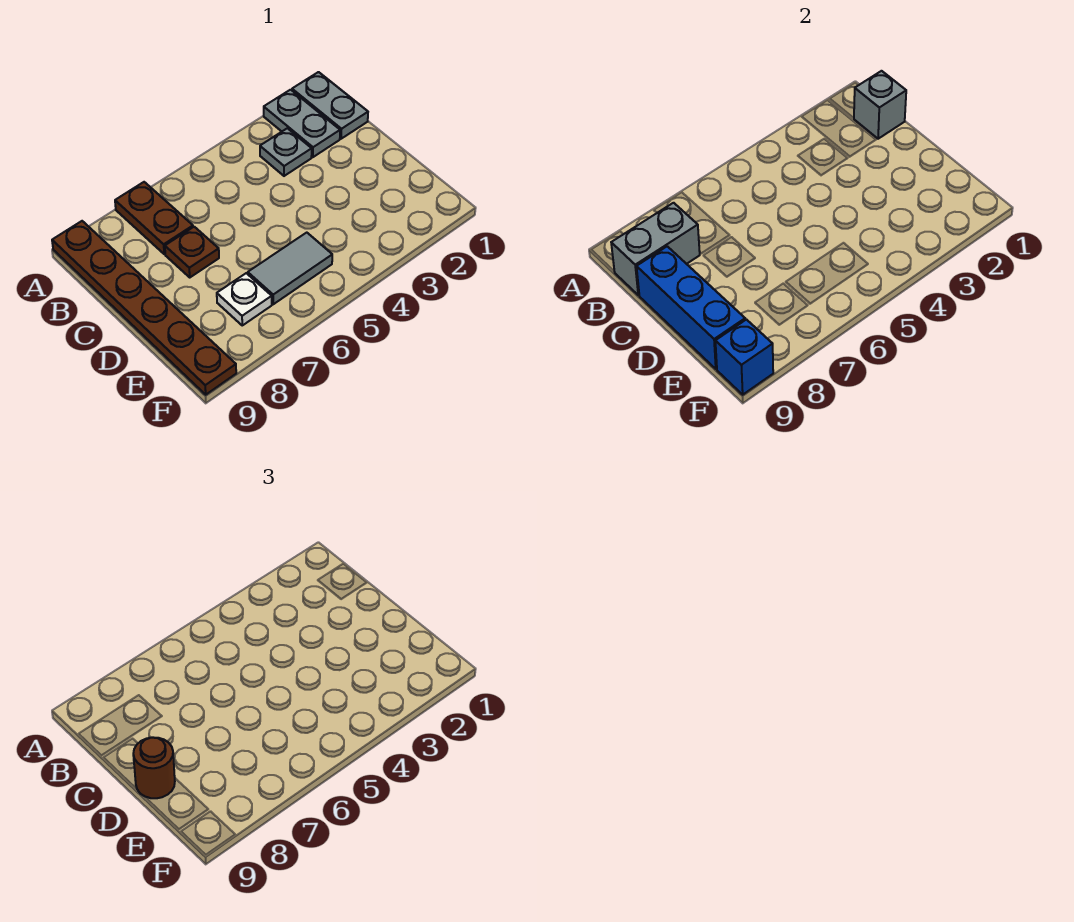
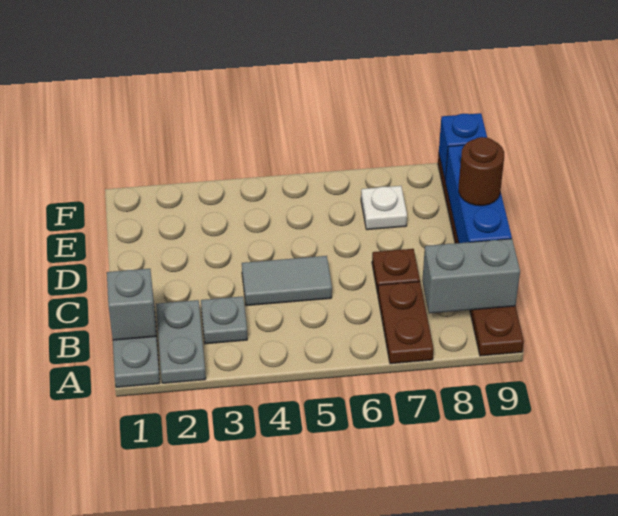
grey tile E5:E6 level 1 -> grey tile C4:C5 level 1

